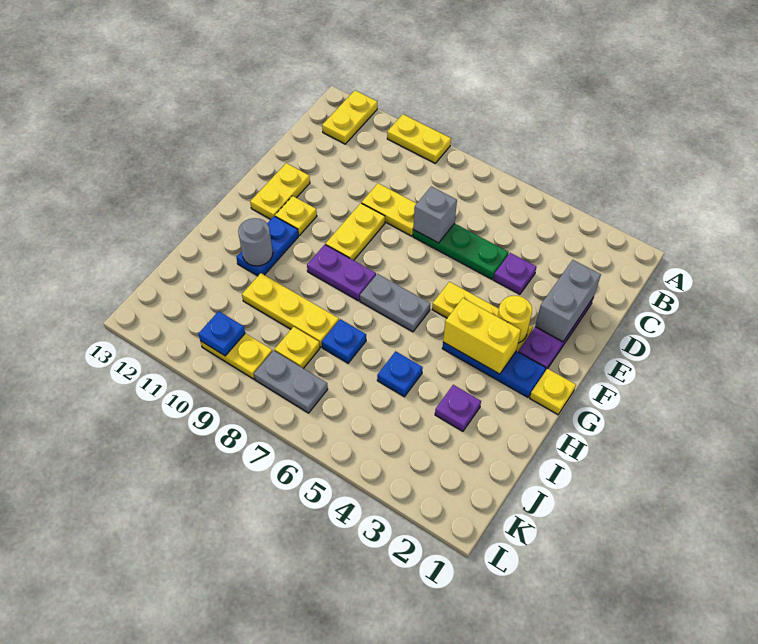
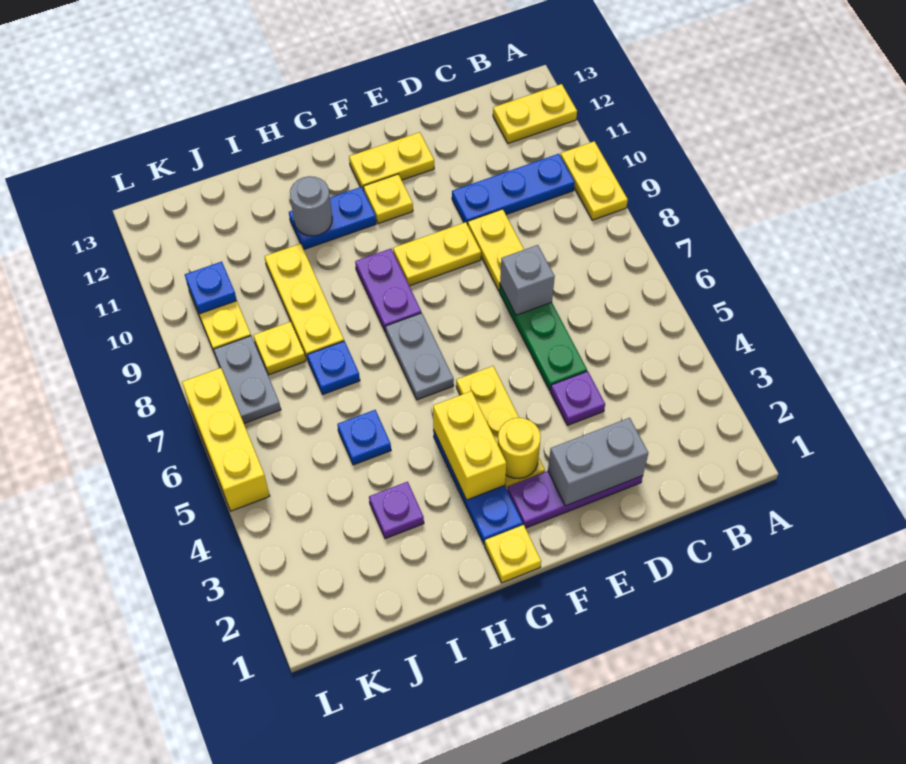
none -> blue plate B10:D10 level 1
none -> yellow brick L5:L7 level 1

